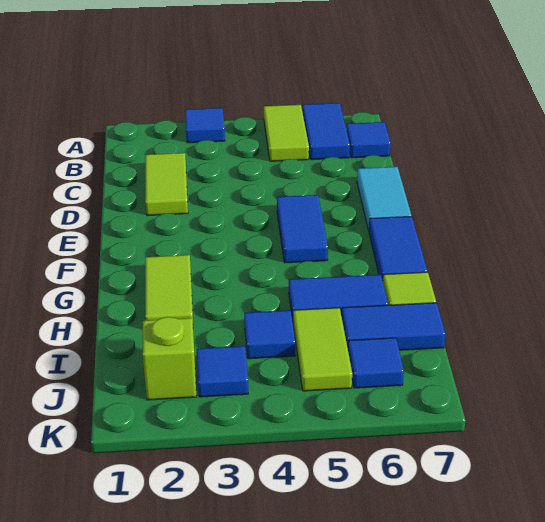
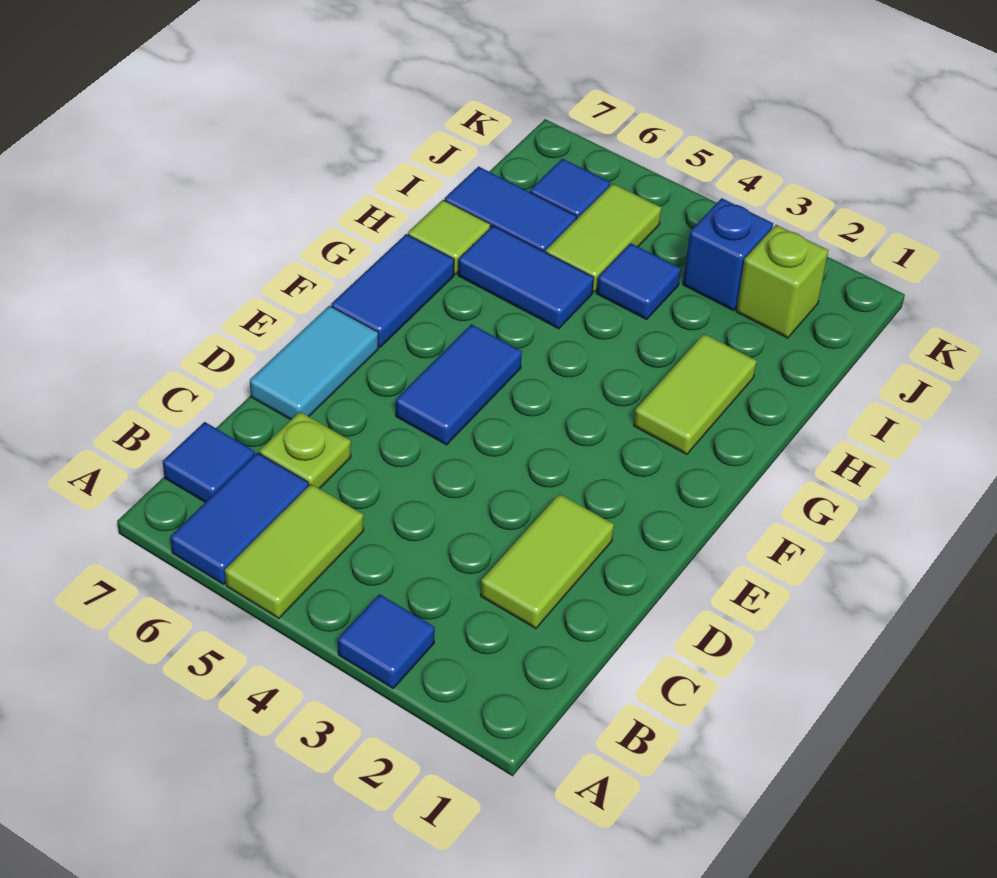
none -> lime plate C6 level 1
blue tile J3 level 1 -> blue brick J3 level 1

